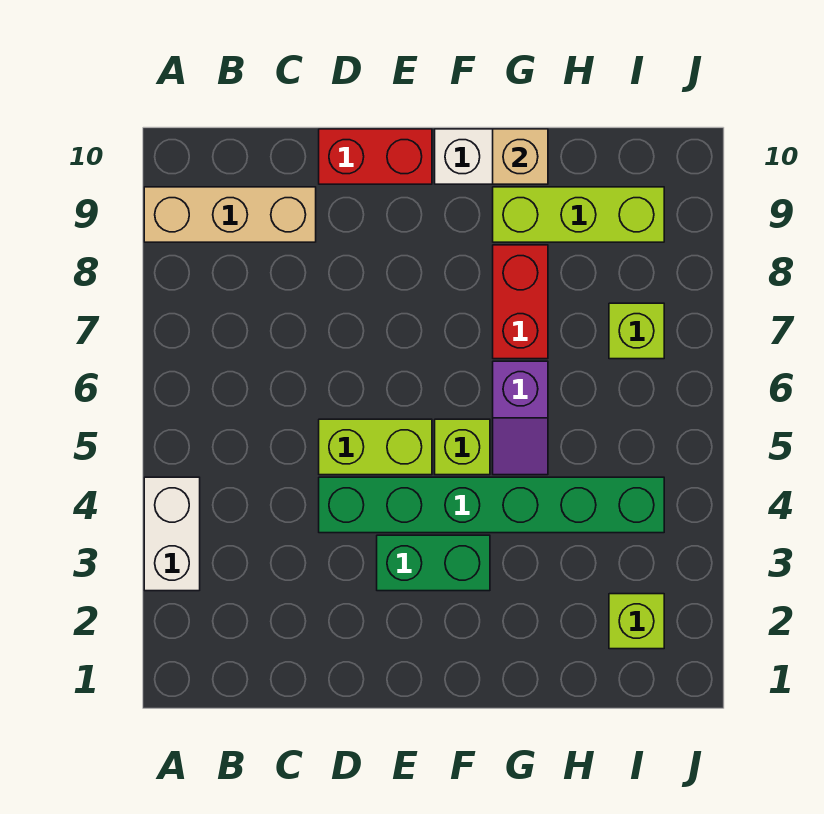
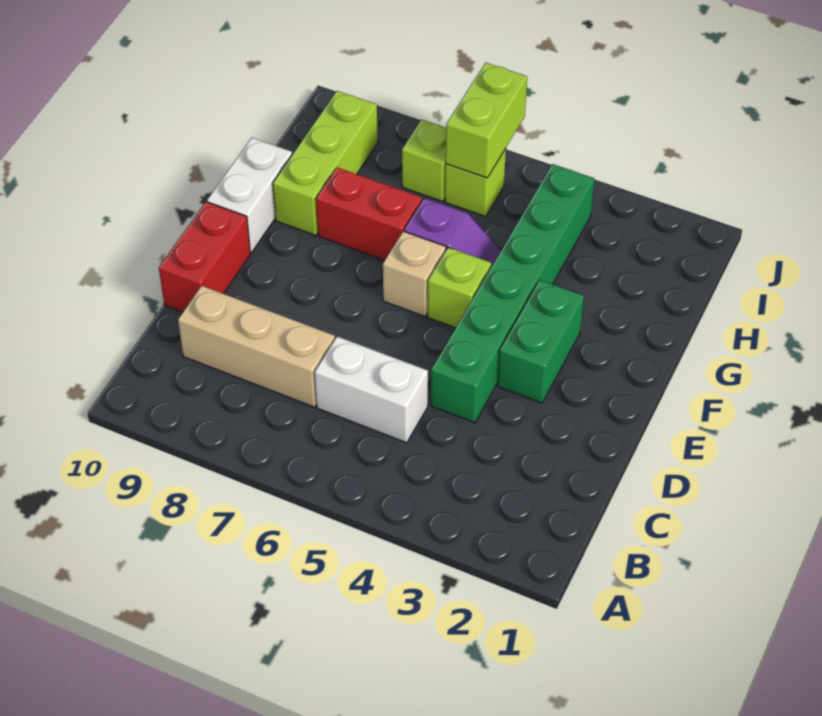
white brick A3:A4 level 1 -> white brick C5:C6 level 1
tan brick A9:C9 level 1 -> tan brick C7:C9 level 1
lime brick D5:E5 level 1 -> lime brick I6:J6 level 2
tan brick G10 level 2 -> tan brick F6 level 1
lime brick I2 level 1 -> lime brick I6 level 1

